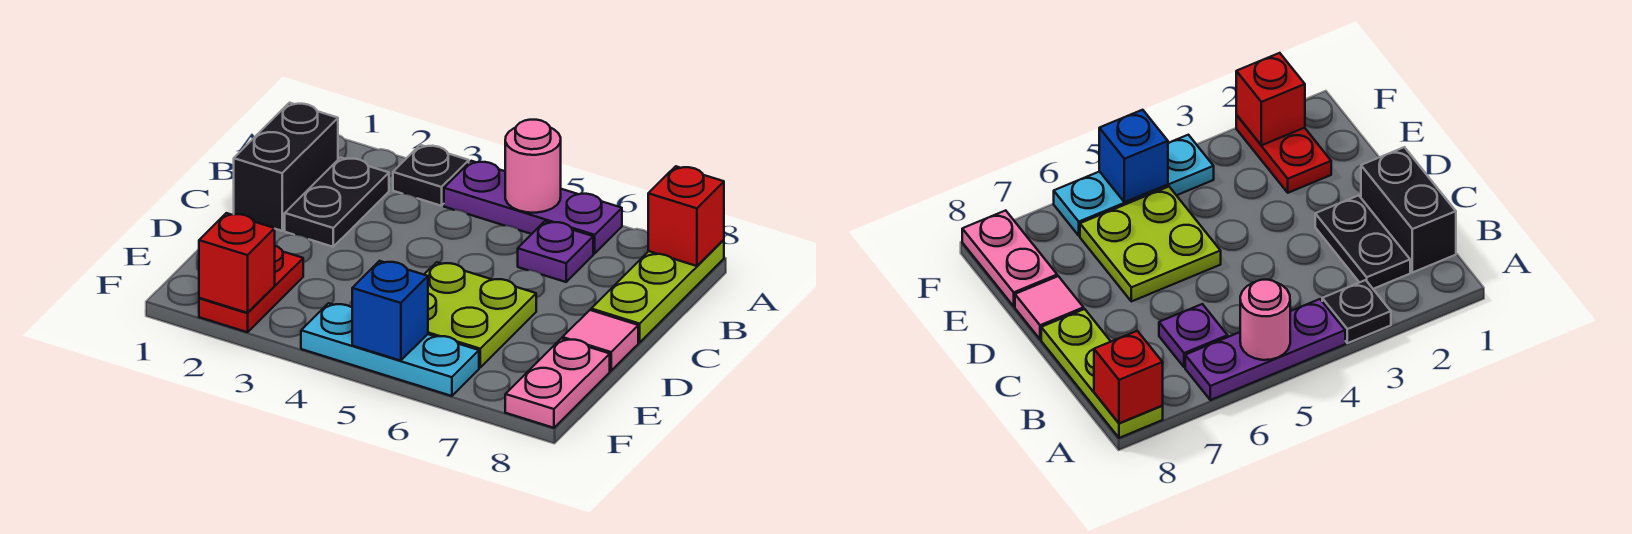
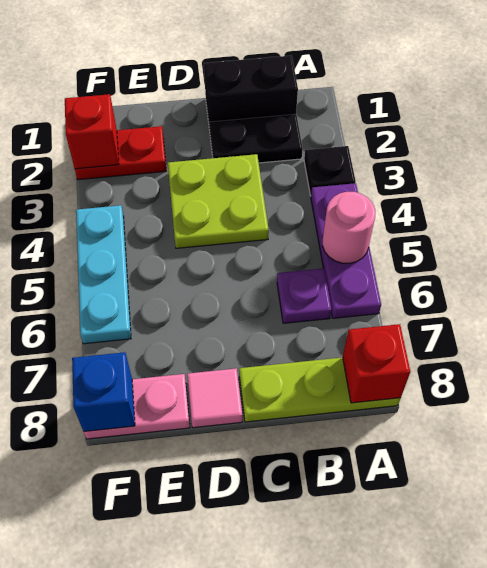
lime plate D5:E6 level 1 -> lime plate C3:D4 level 1
blue brick F5 level 2 -> blue brick F8 level 2

